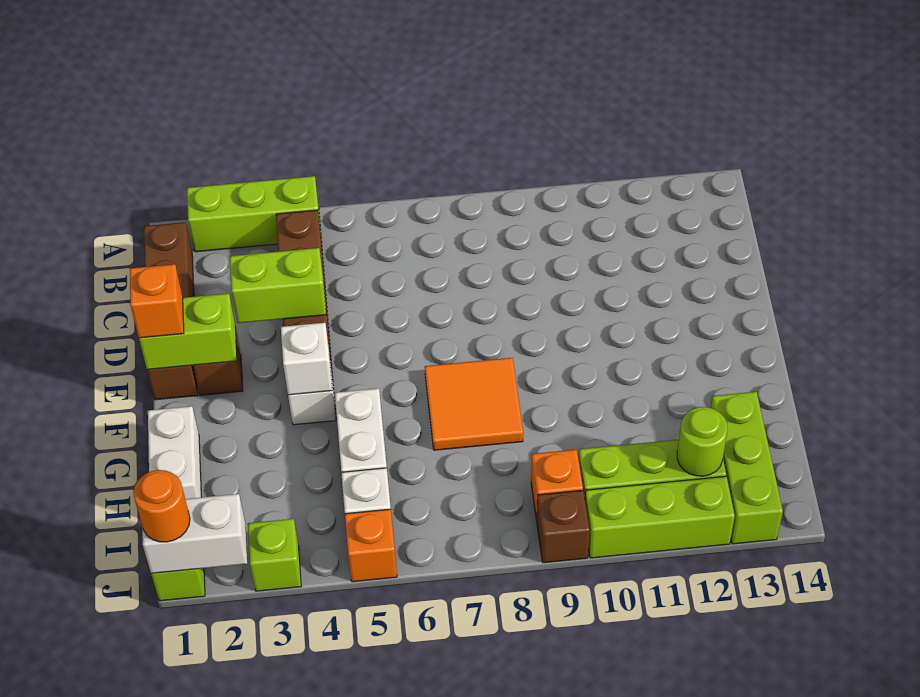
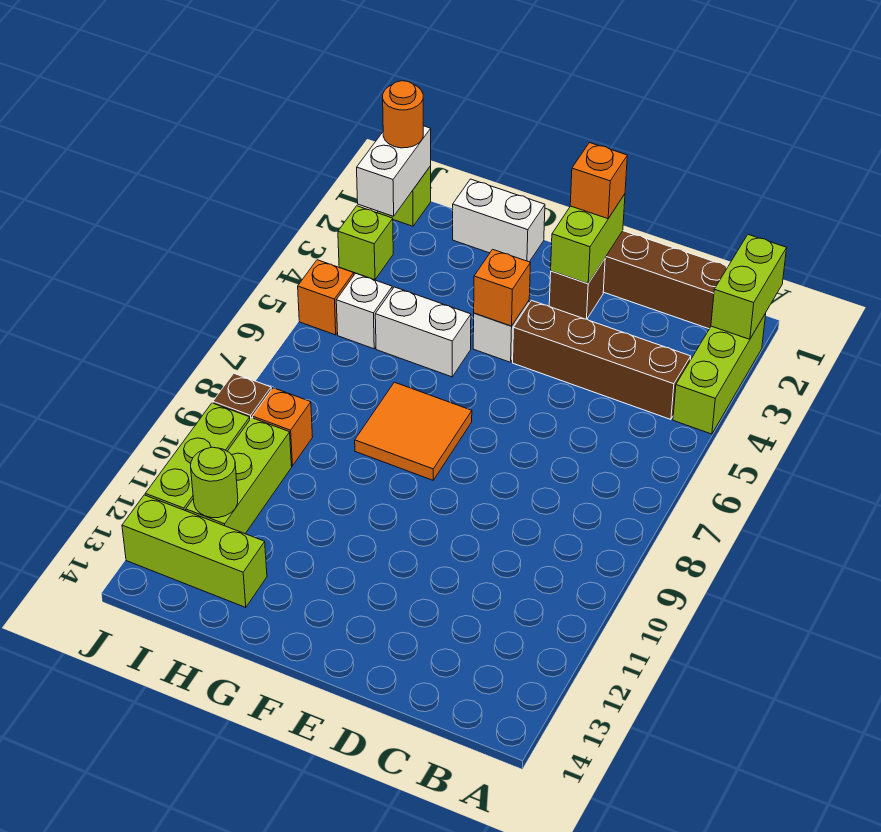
lime brick D3:D4 level 2 -> lime brick A1:A2 level 2
white brick F4 level 2 -> orange brick F4 level 2

